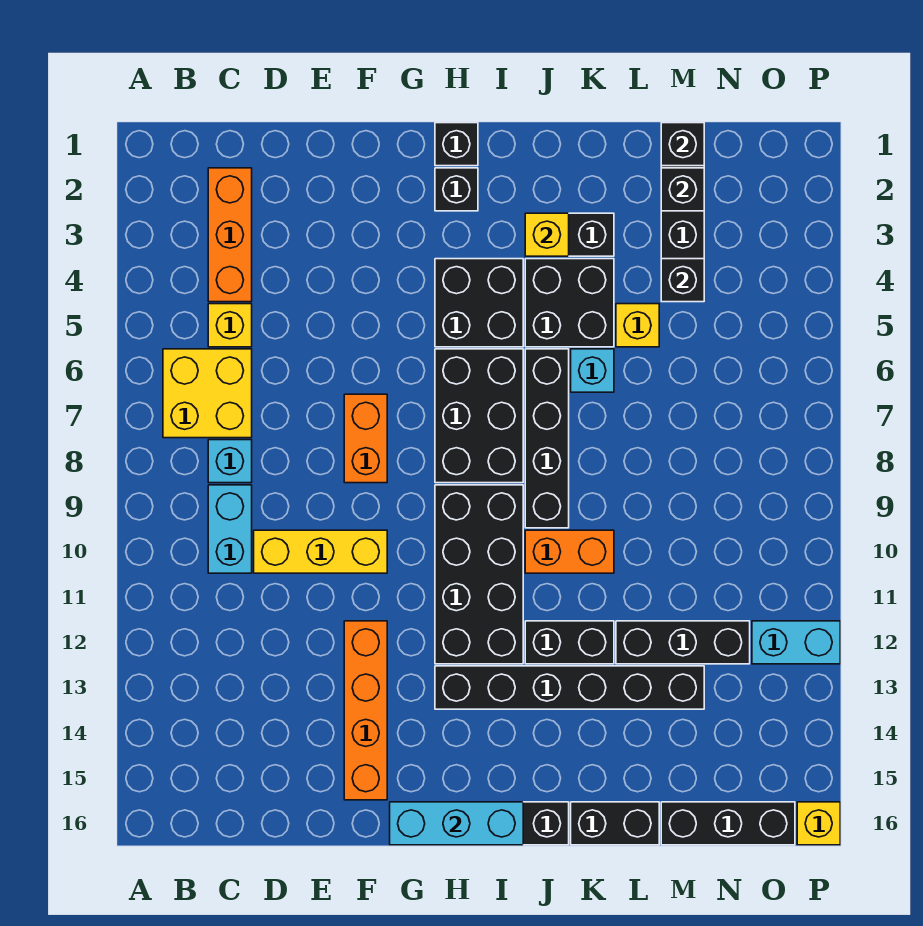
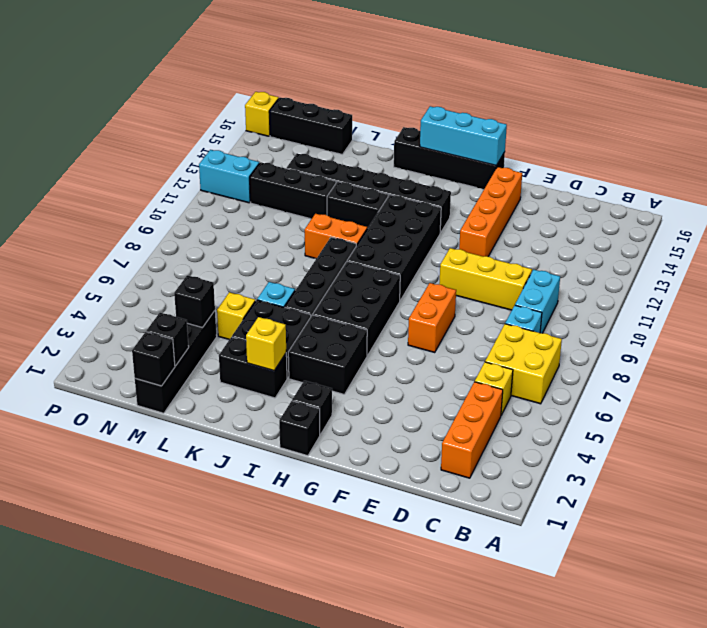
black brick K16:L16 level 1 -> none

